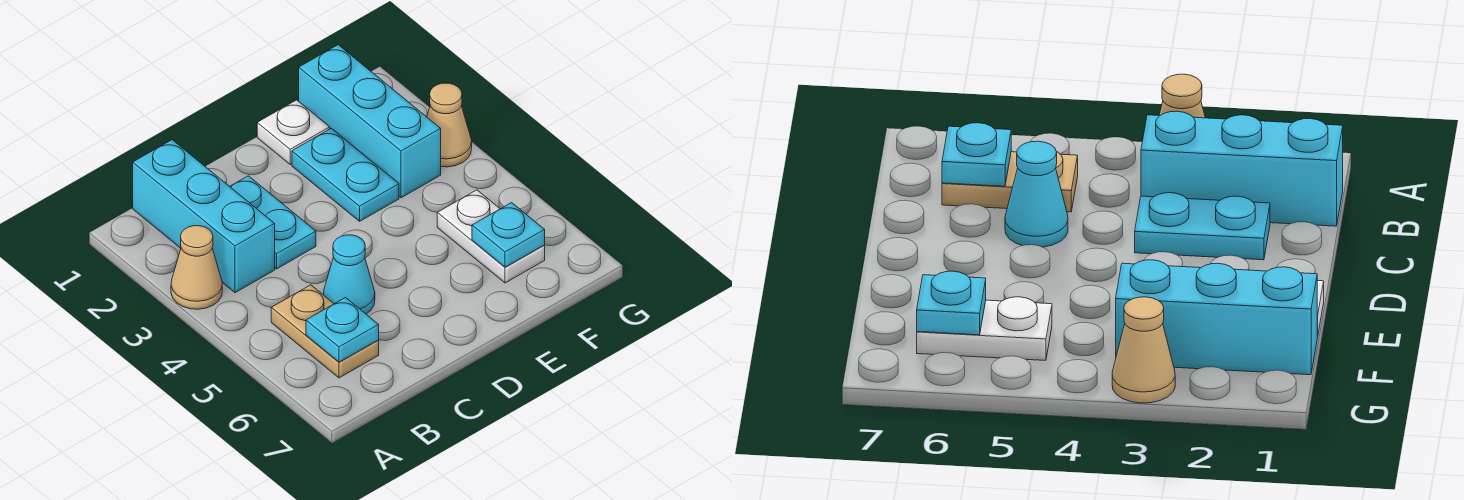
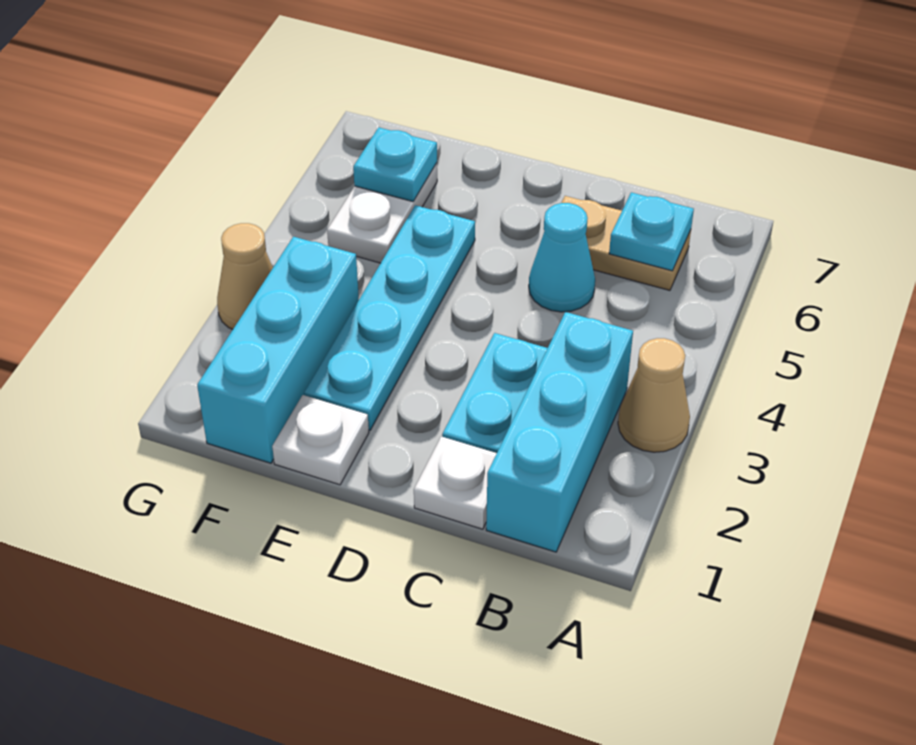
tan plate B5:B6 level 1 -> tan plate B6:C6 level 1
none -> white plate C1 level 1
cyan plate E2:E3 level 1 -> cyan plate E2:E5 level 1

